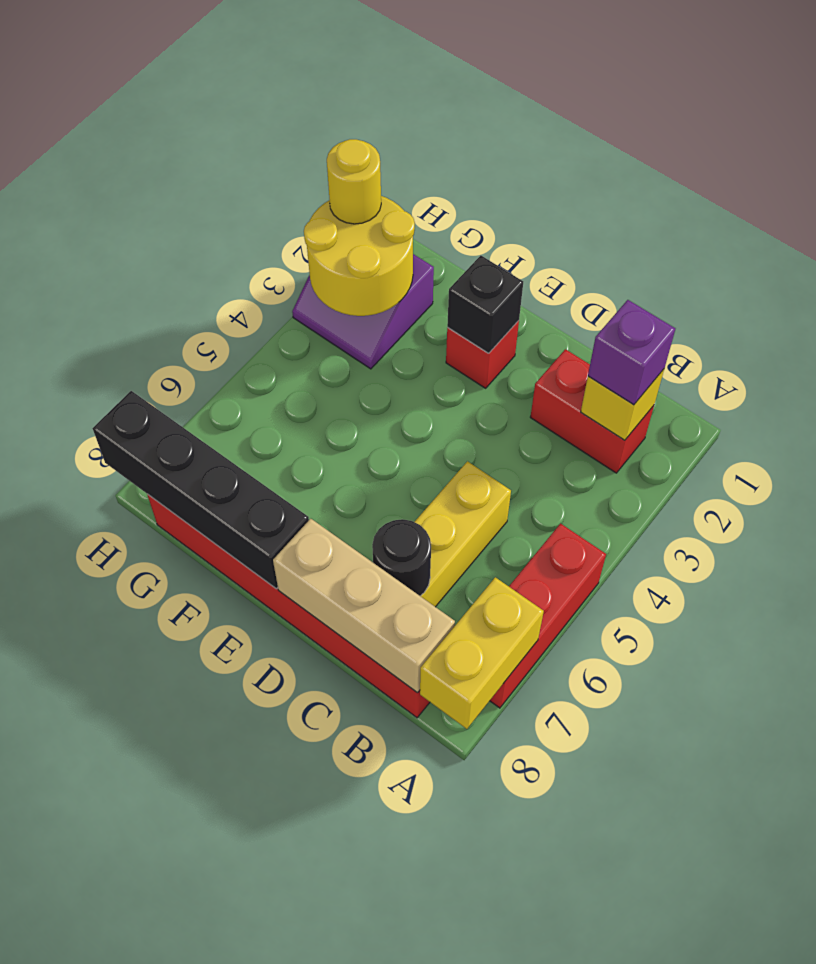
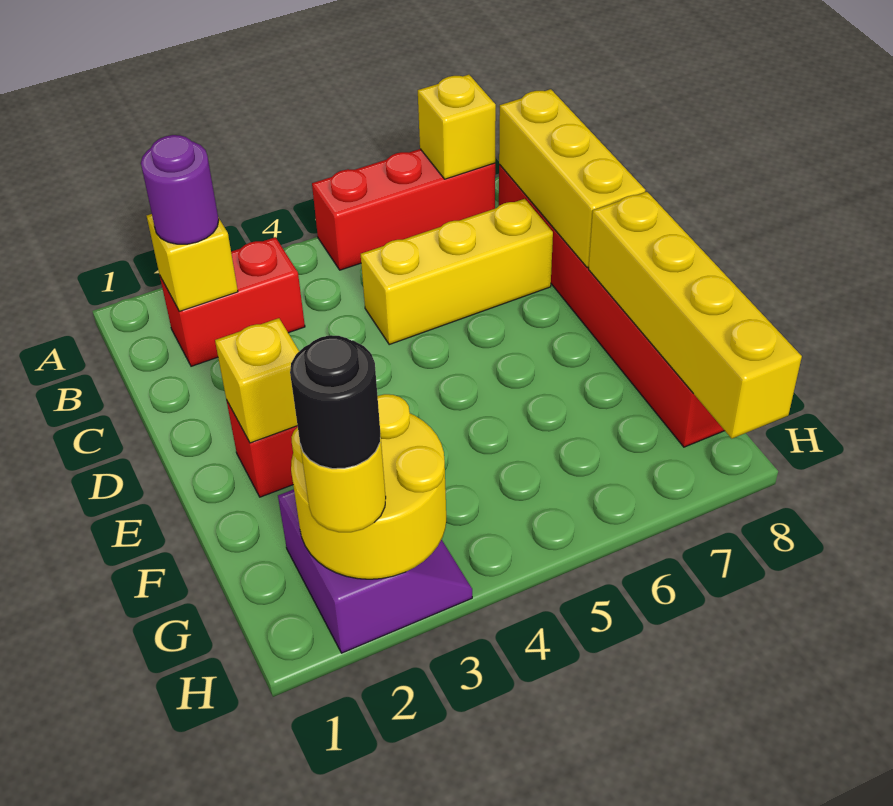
yellow brick A7:A8 level 2 -> yellow brick A7 level 2
red brick B2:C2 level 1 -> red brick B2:B3 level 1
purple brick B2 level 3 -> purple round brick B2 level 3
tan brick B8:D8 level 2 -> yellow brick B8:D8 level 2
black round brick C7 level 2 -> black round brick H2 level 4
black brick E2 level 2 -> yellow brick E2 level 2
black brick E8:H8 level 2 -> yellow brick E8:H8 level 2

